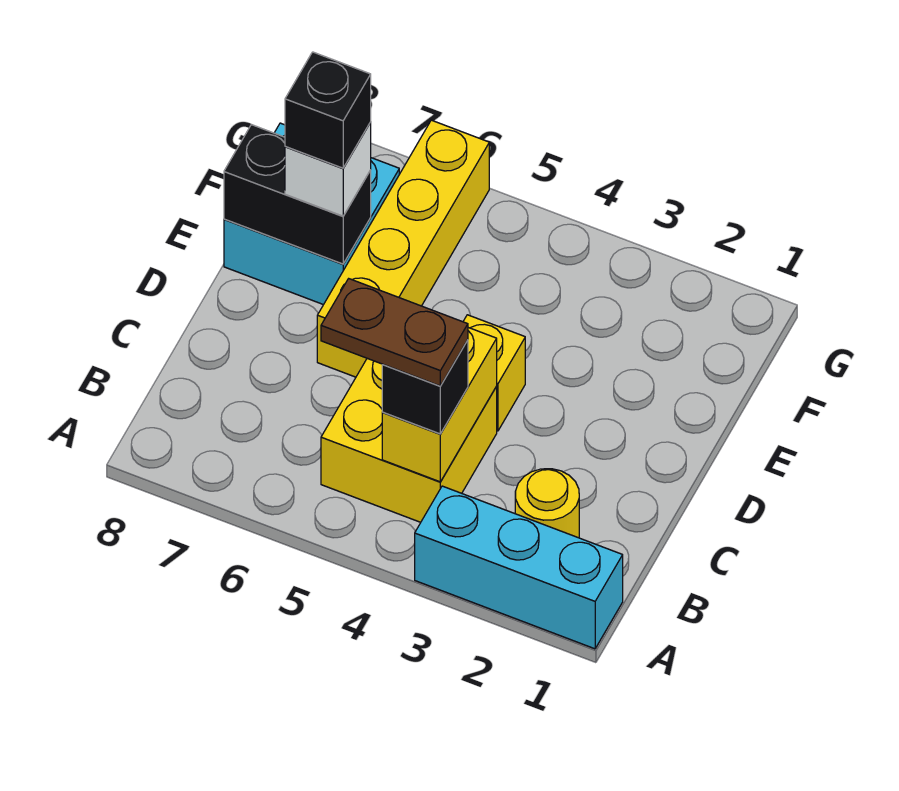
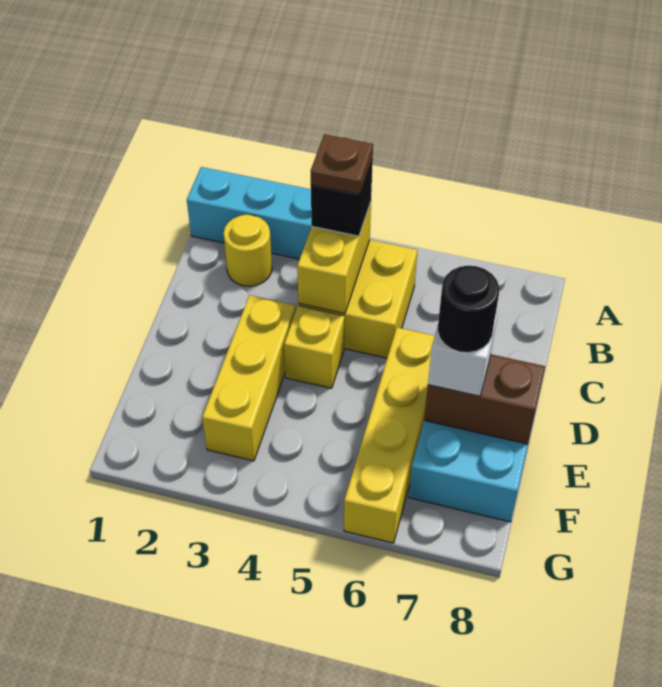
brown plate B4:B5 level 4 -> brown plate B4 level 4
none -> yellow brick D3:F3 level 1
black brick E7:E8 level 2 -> brown brick E7:E8 level 2
black brick E7 level 4 -> black round brick E7 level 4

